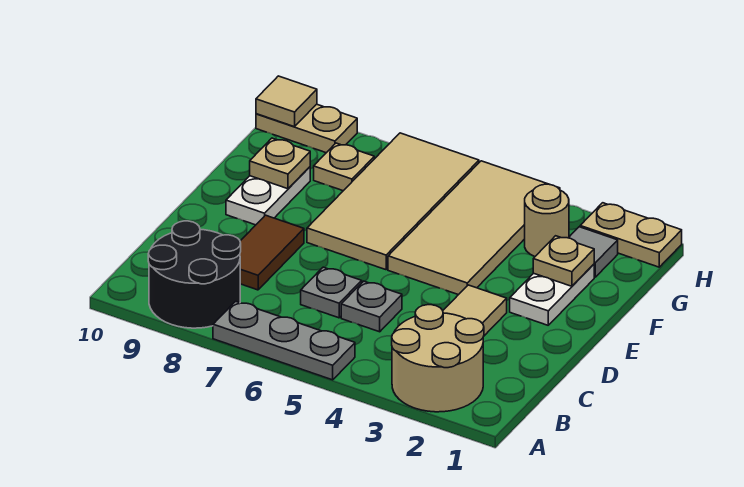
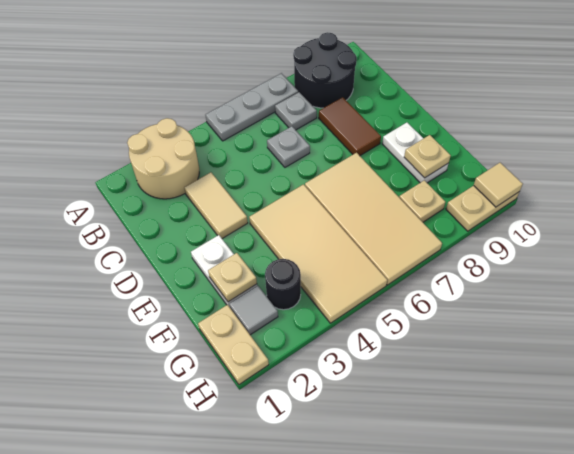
grey plate C5 level 1 -> grey plate B7 level 1
tan round brick G3 level 1 -> black round brick G3 level 1
tan plate H1:H2 level 1 -> tan plate G1:H1 level 1

